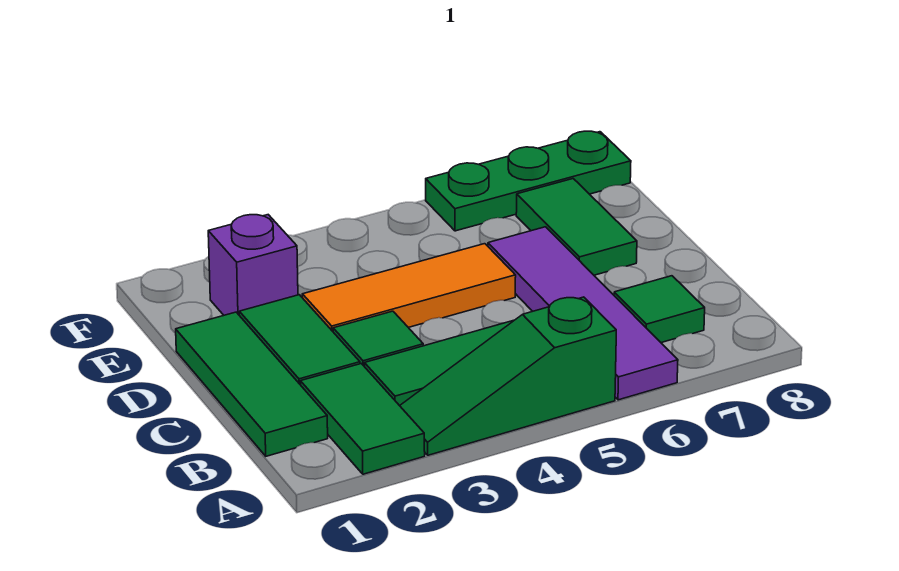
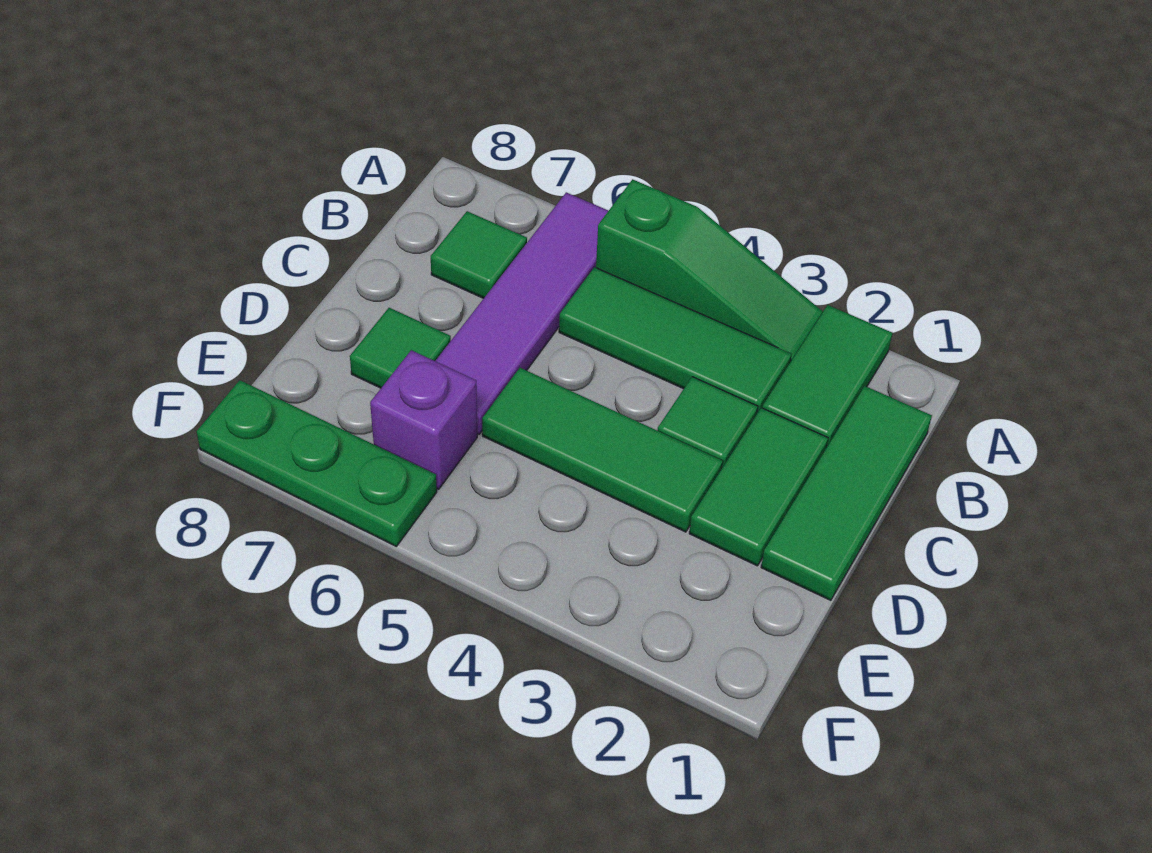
orange tile D3:D5 level 1 -> green tile D3:D5 level 1
green tile D7:E7 level 1 -> green tile D7 level 1
purple brick E2 level 1 -> purple brick E6 level 1

